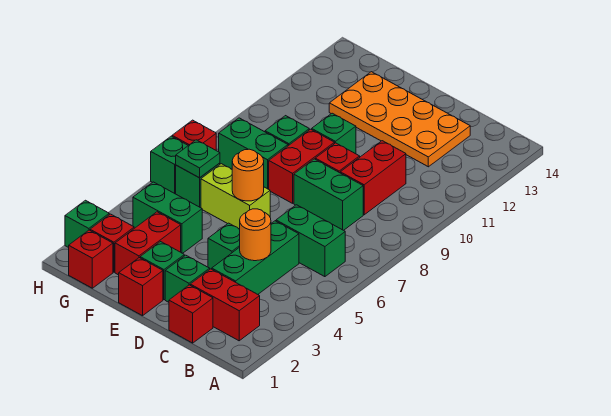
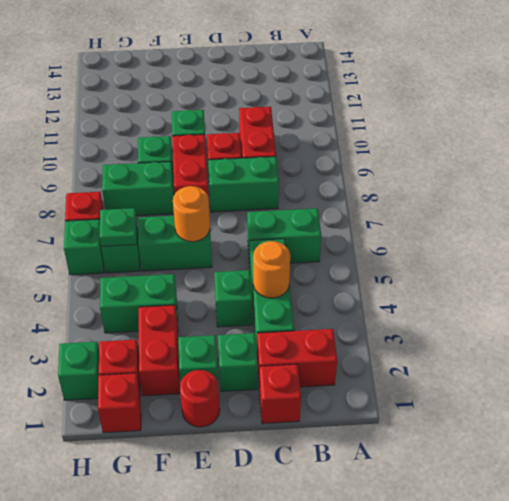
orange plate C12:F13 level 1 -> none
red brick E1 level 1 -> red round brick E1 level 1
lime brick E6:F6 level 1 -> green brick E6:F6 level 1

